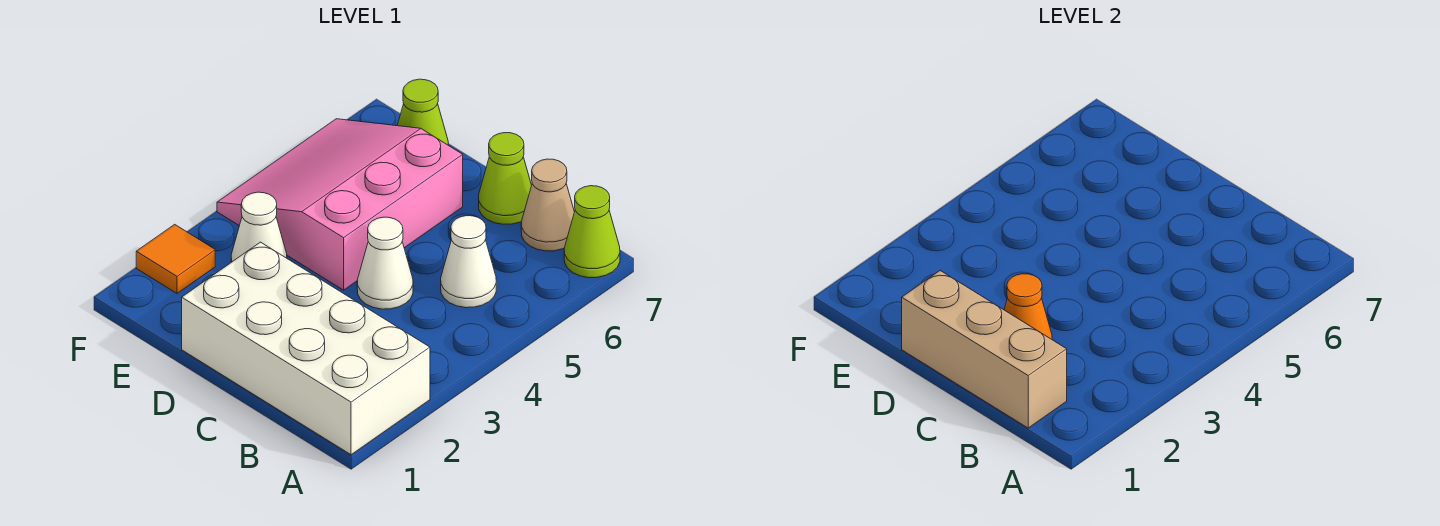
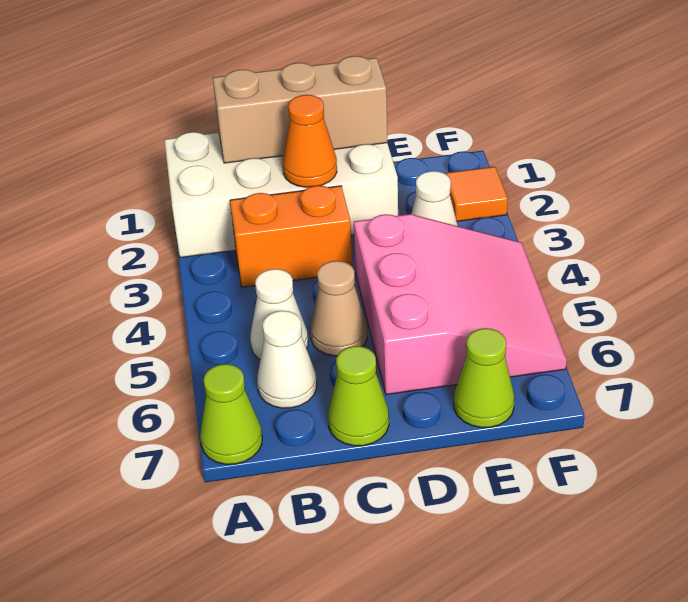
none -> orange brick B3:C3 level 1
tan cone B7 level 1 -> tan cone C5 level 1
white cone C4 level 1 -> white cone B6 level 1

